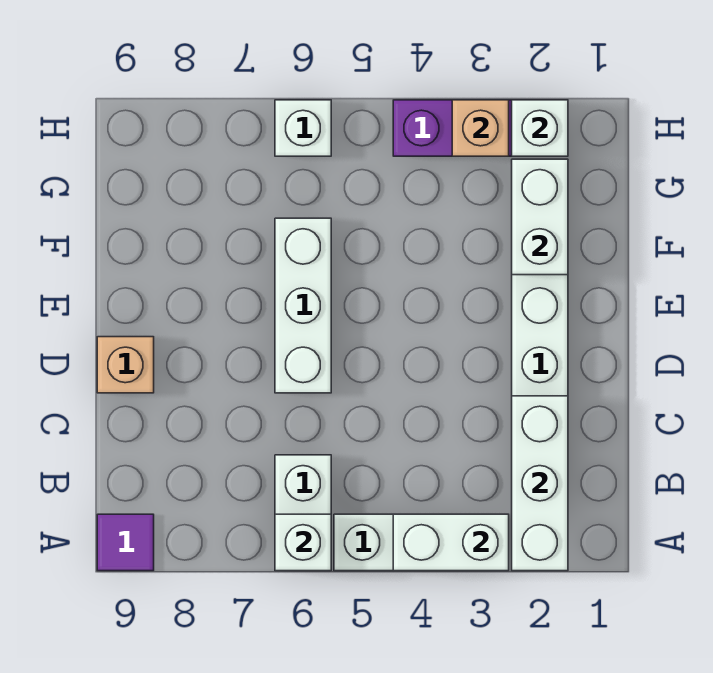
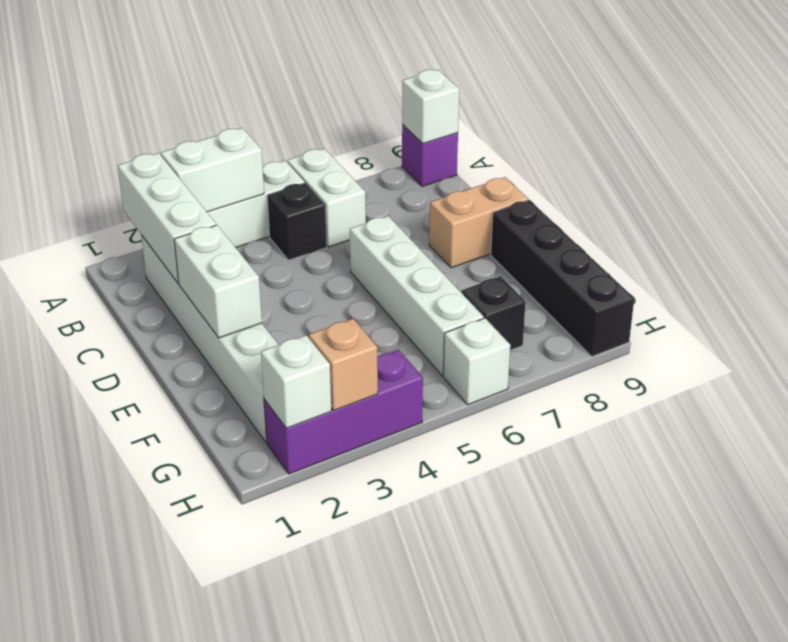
white brick A6 level 2 -> white brick A9 level 2
purple tile A9 level 1 -> purple brick A9 level 1
none -> black brick B5 level 1
white brick D6:F6 level 1 -> white brick D6:G6 level 1
tan brick D9 level 1 -> tan brick D8:D9 level 1
none -> black brick E9:H9 level 1
white brick F2:G2 level 2 -> white brick D2:E2 level 2
none -> black brick G7 level 1

